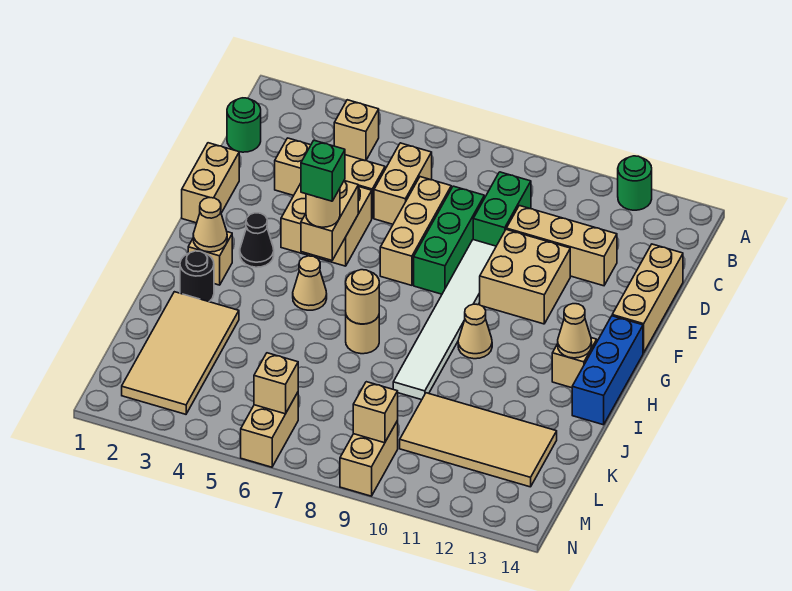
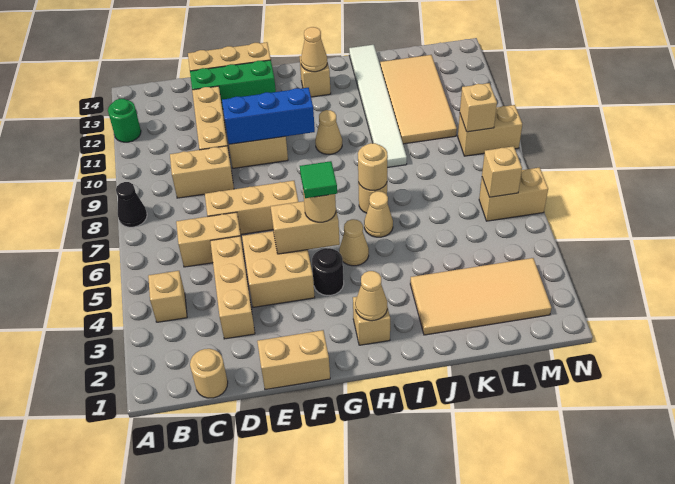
green round brick C1 level 1 -> tan round brick C1 level 1
green brick C9:D9 level 1 -> tan brick C9:D9 level 1
green brick D8:F8 level 1 -> green brick D13:F13 level 1
white tile E9:J9 level 1 -> white tile J9:J14 level 1
black cone G3 level 1 -> black cone A8 level 1
green brick G5 level 4 -> green tile G5 level 4
blue brick G14:I14 level 1 -> blue brick E10:G10 level 2
black round brick I2 level 1 -> black round brick G4 level 1
none -> tan cone I6 level 1

